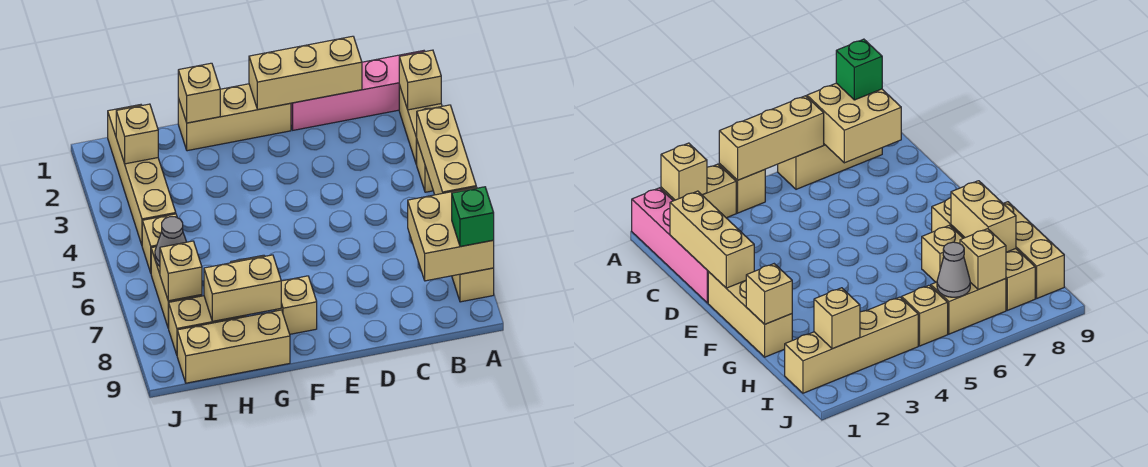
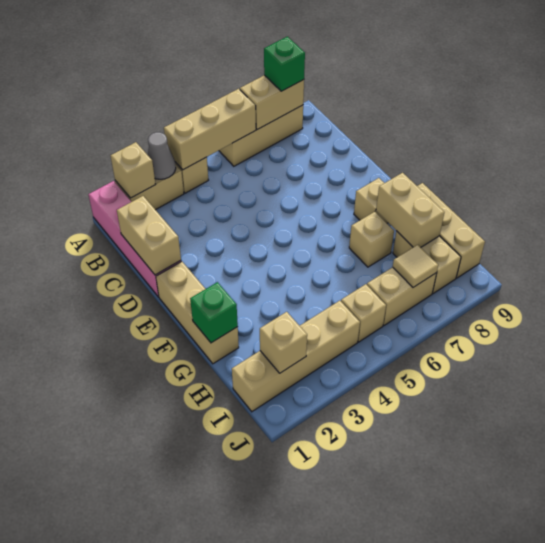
tan brick A7:B8 level 2 -> tan brick A7:A8 level 2
tan brick C1:E1 level 2 -> tan brick C1:D1 level 2
tan brick G1 level 2 -> green brick G1 level 2
grey cone I6 level 2 -> grey cone A3 level 2
tan brick I7 level 2 -> tan tile I7 level 2

